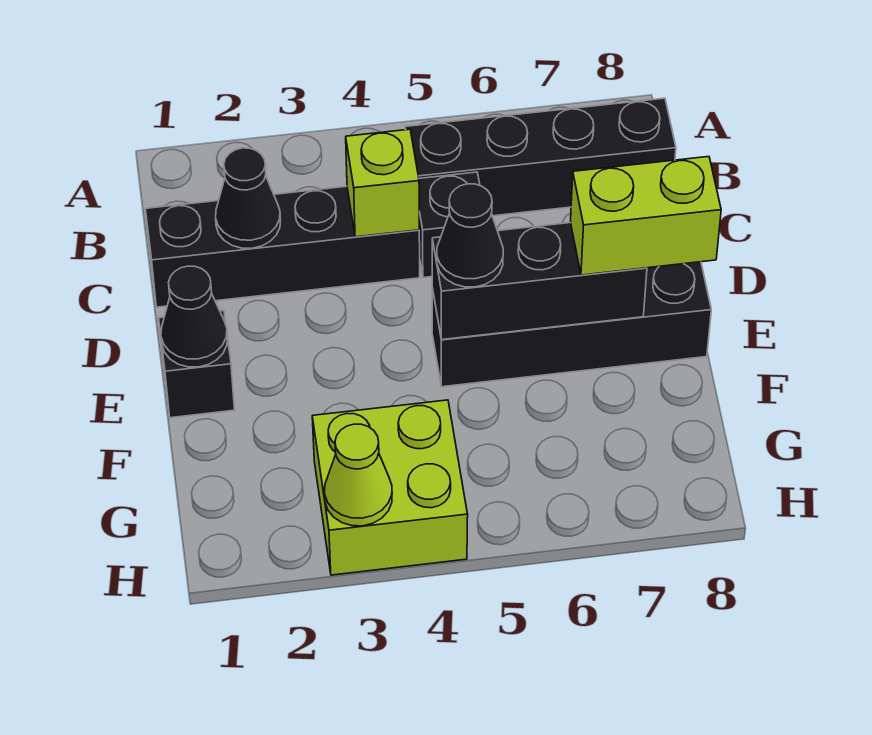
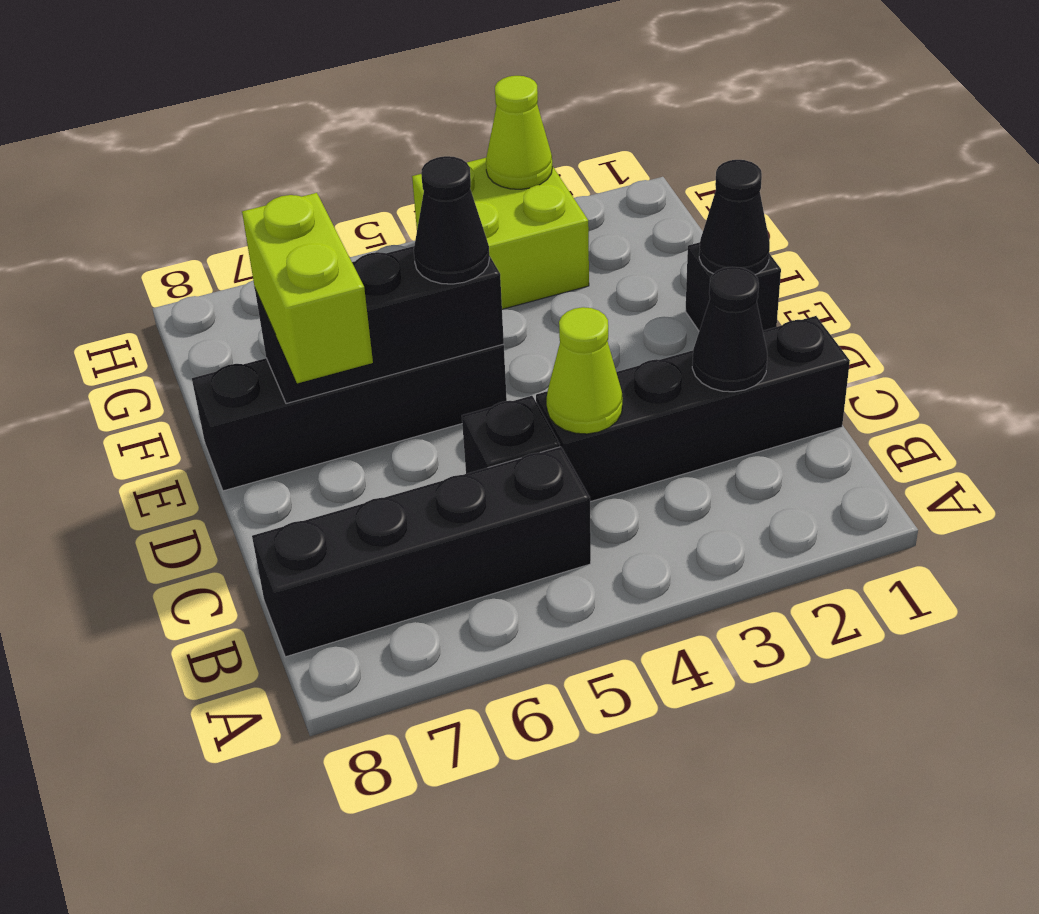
lime brick C4 level 2 -> lime cone C4 level 2
lime brick E7:E8 level 3 -> lime brick D7:E7 level 3

